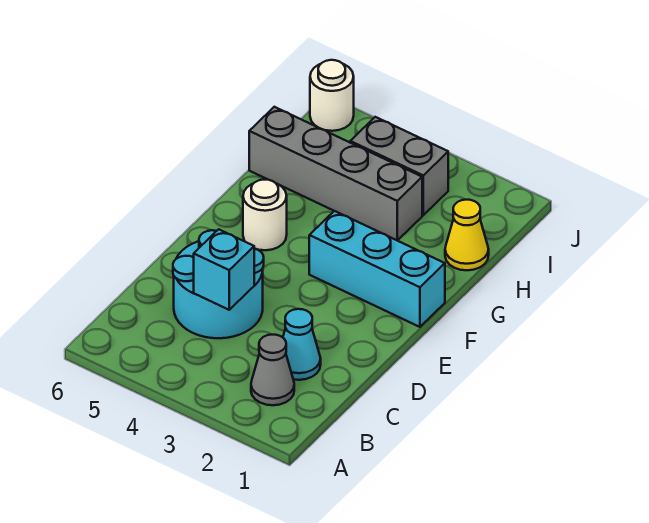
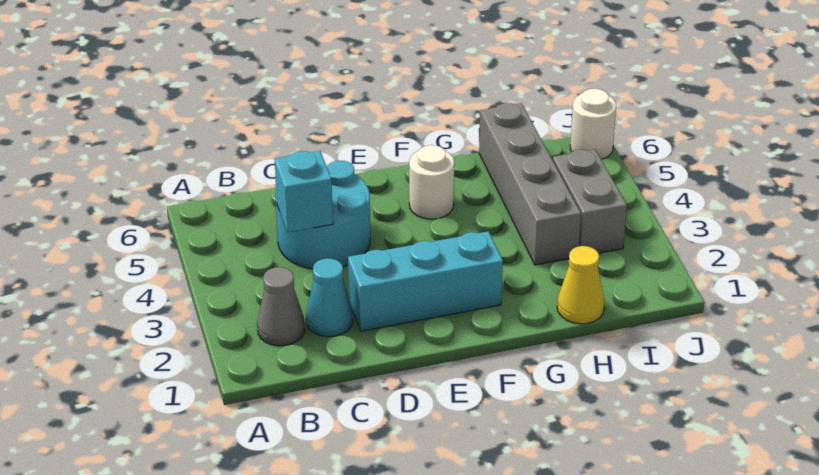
cyan brick F1:F3 level 1 -> cyan brick D2:F2 level 1

